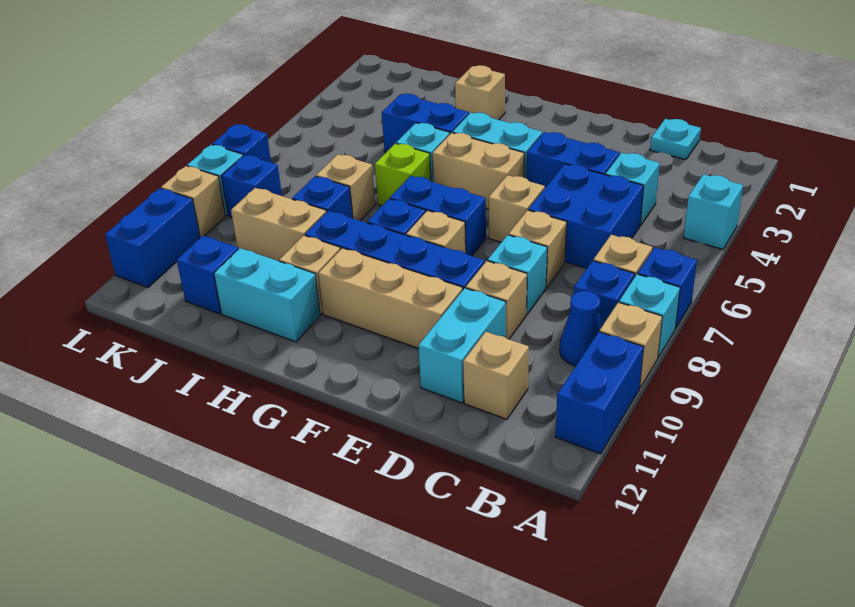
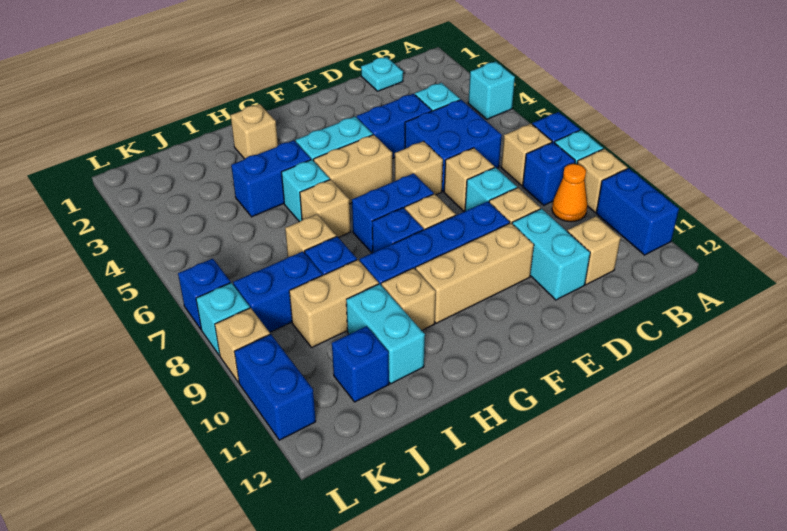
blue cone B9 level 1 -> orange cone B9 level 1
lime brick H6 level 1 -> tan brick H6 level 1
cyan brick H11:I11 level 1 -> cyan brick I10:I11 level 1
blue brick K8 level 1 -> blue brick J8:K8 level 1

